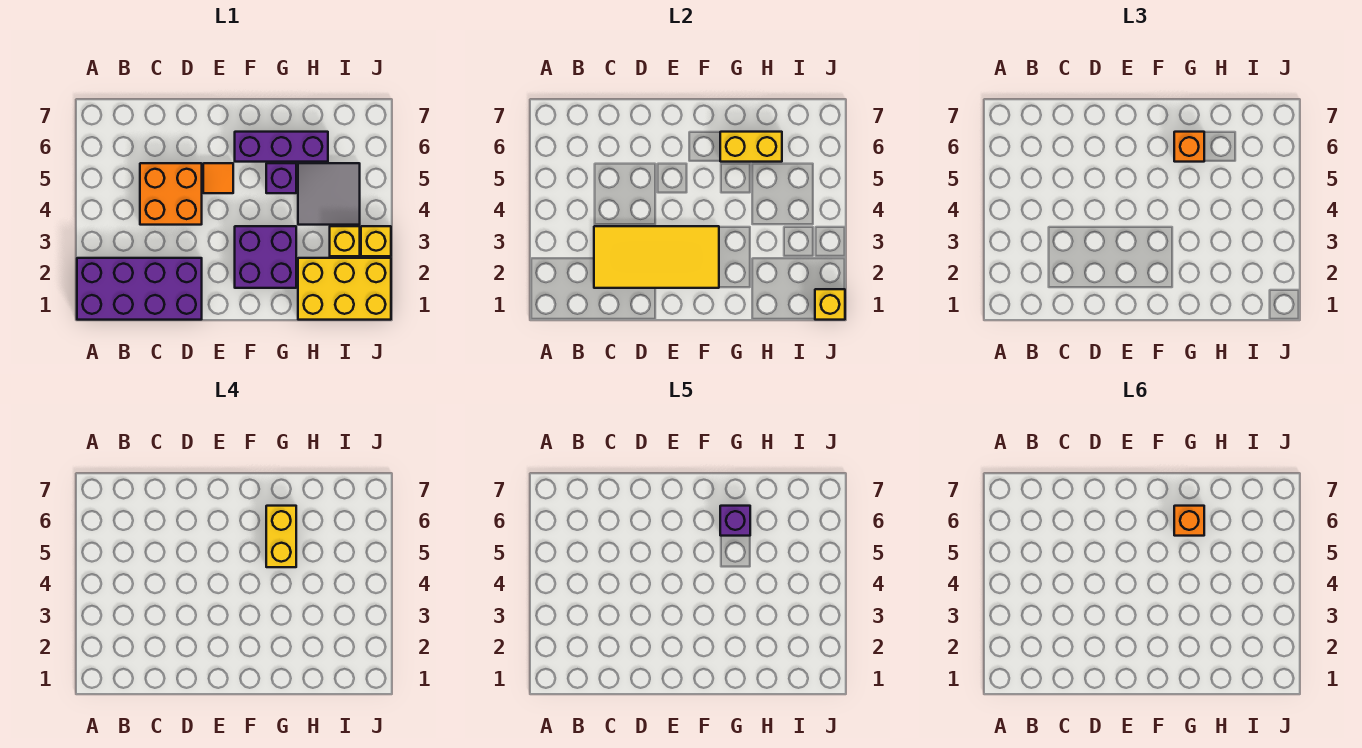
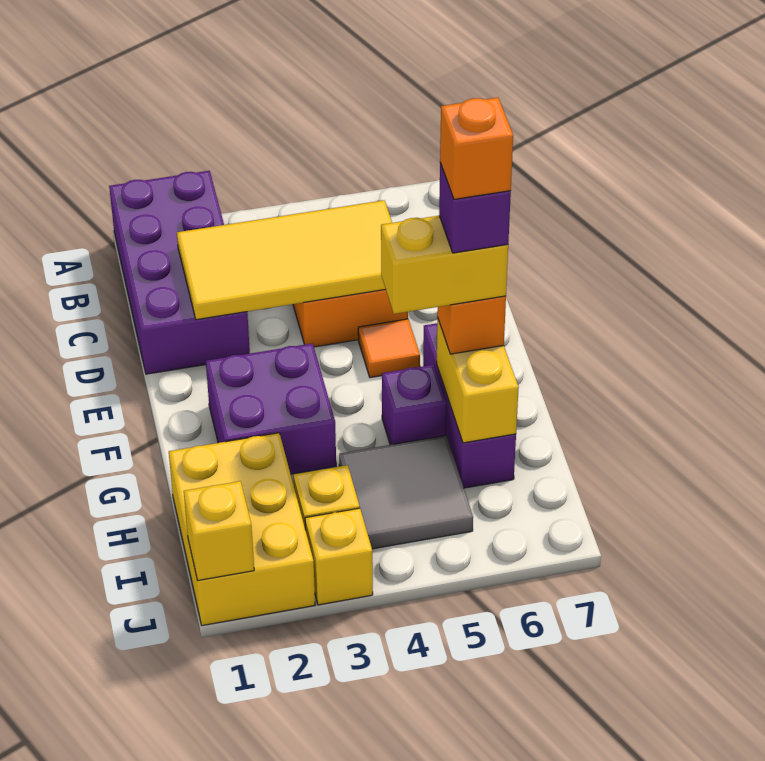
yellow tile C2:F3 level 2 -> yellow tile C2:D5 level 2

